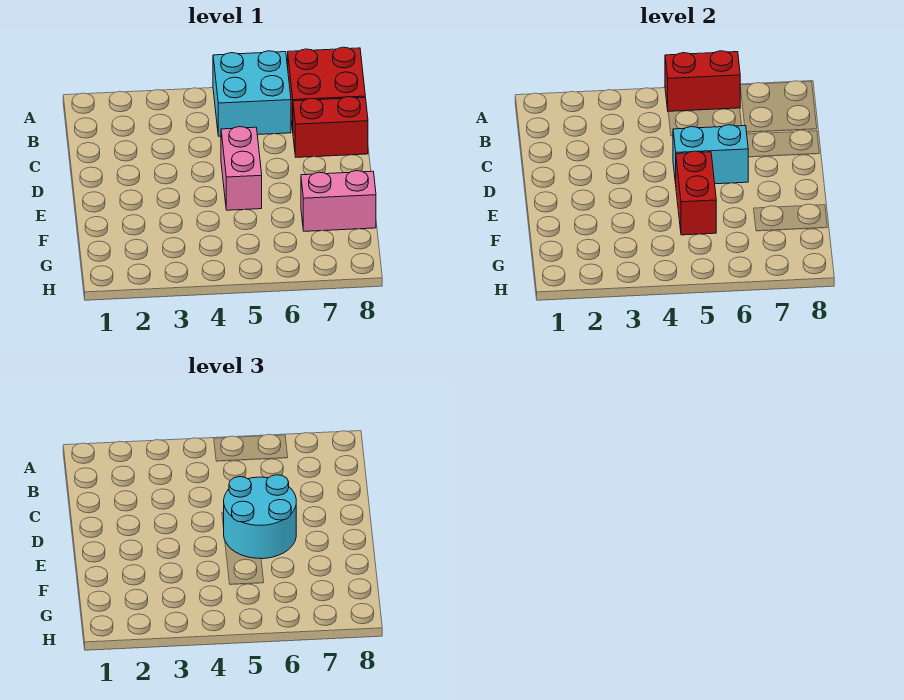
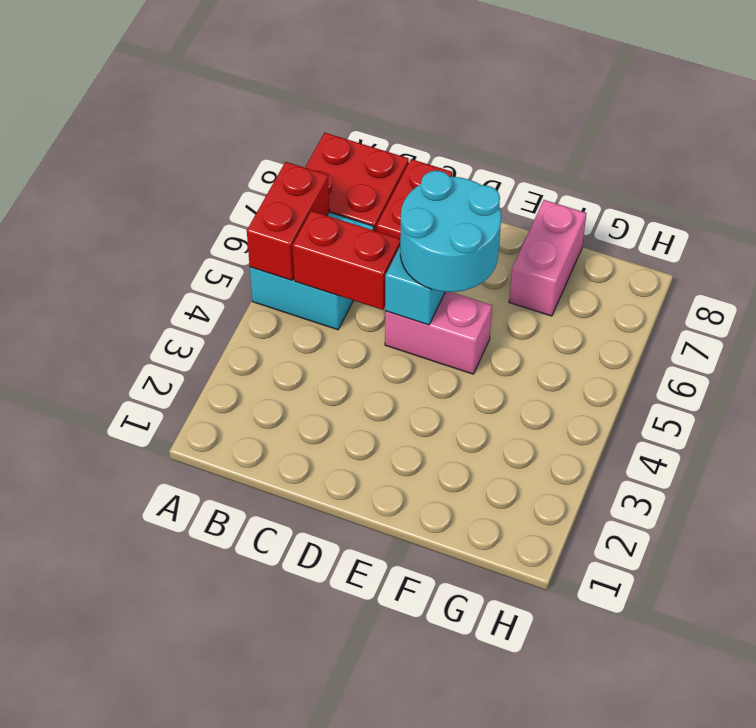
red brick E5:F5 level 2 -> red brick B5:C5 level 2

